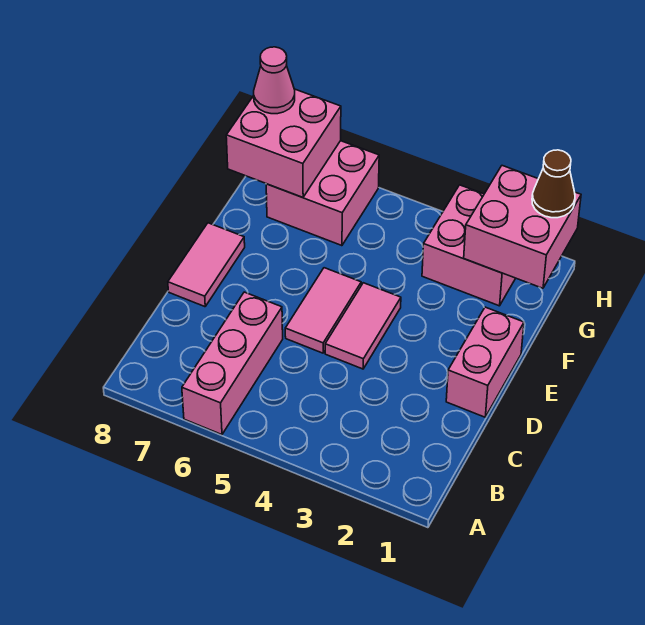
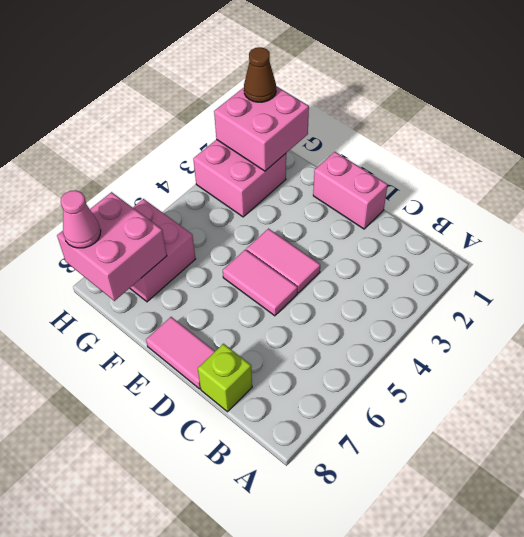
pink brick A6:C6 level 1 -> none
none -> lime brick C8 level 1

